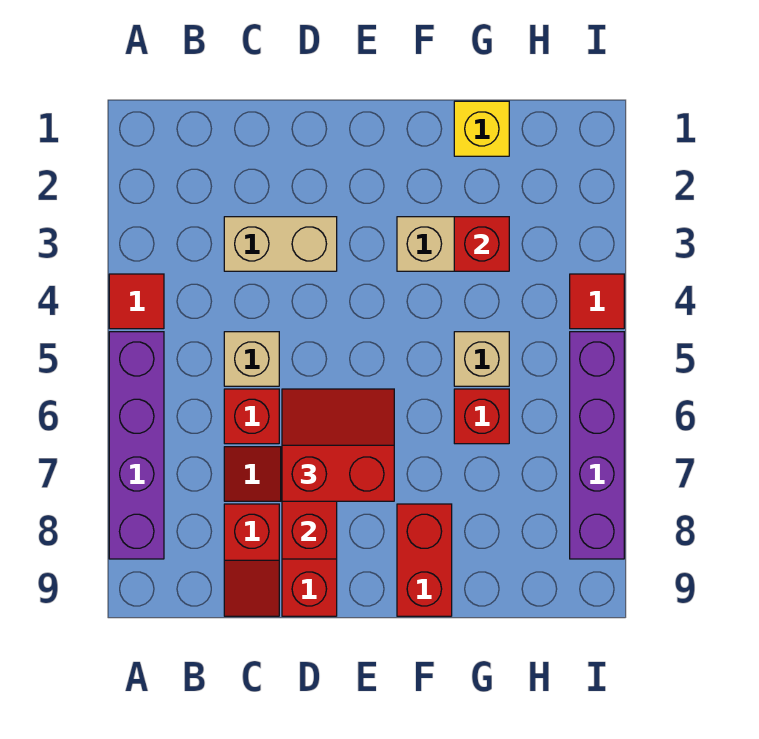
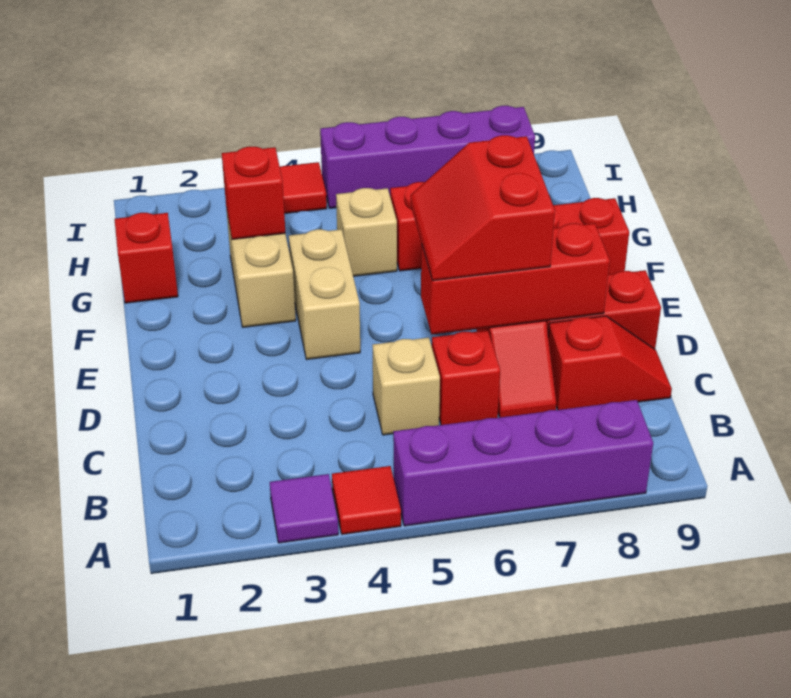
none -> purple tile A3 level 1
tan brick C3:D3 level 1 -> tan brick E4:F4 level 1
yellow brick G1 level 1 -> red brick G1 level 1

